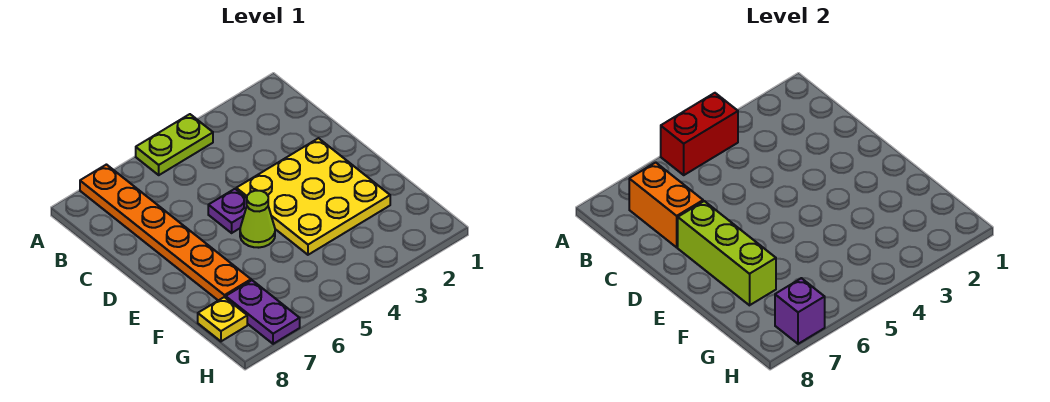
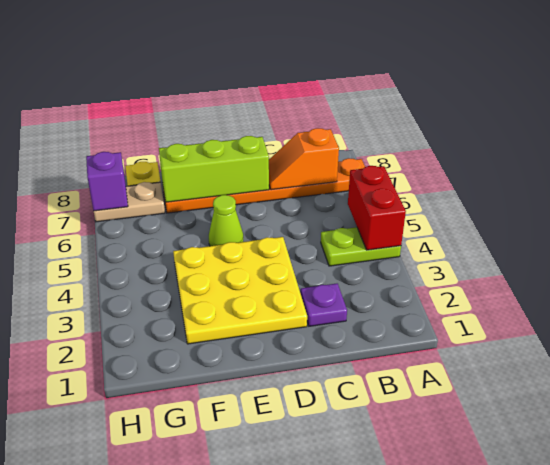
lime plate A4:A5 level 1 -> lime plate A4:B4 level 1
orange brick B7:C7 level 2 -> orange slope B7:C7 level 2 top B
purple plate D5 level 1 -> purple plate C2 level 1
purple plate G7:H7 level 1 -> tan plate G7:H7 level 1

